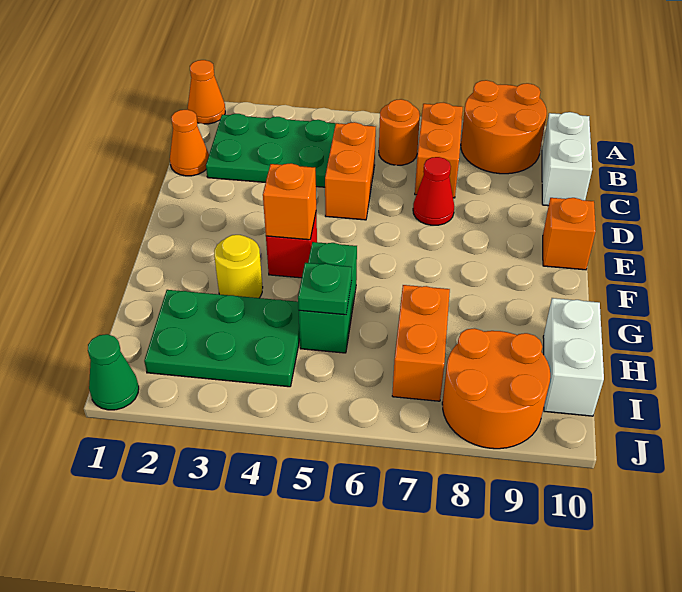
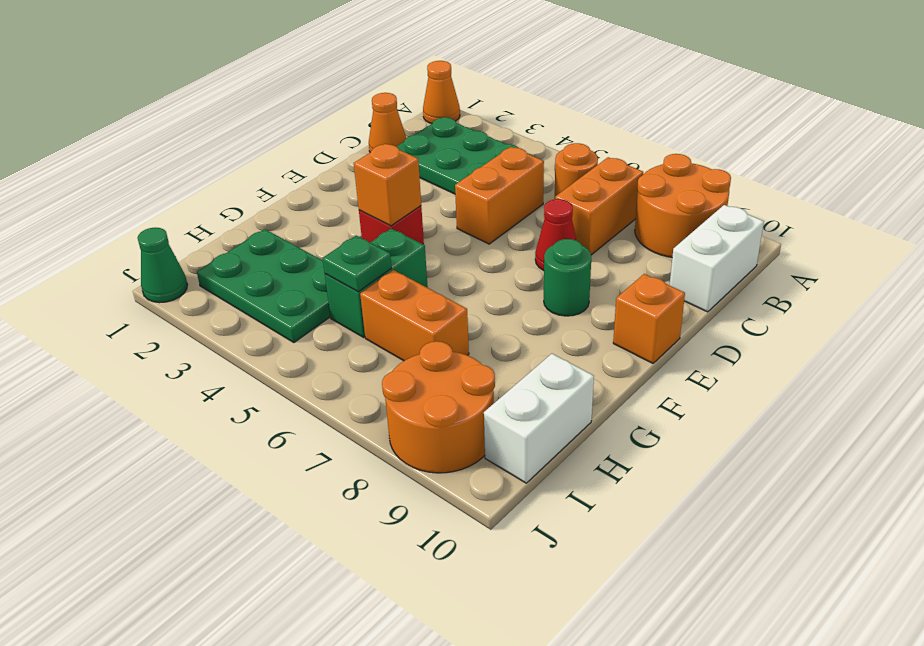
none -> green round brick E8 level 1
yellow round brick G3 level 1 -> none
orange brick H7:I7 level 1 -> orange brick H6:H7 level 1

